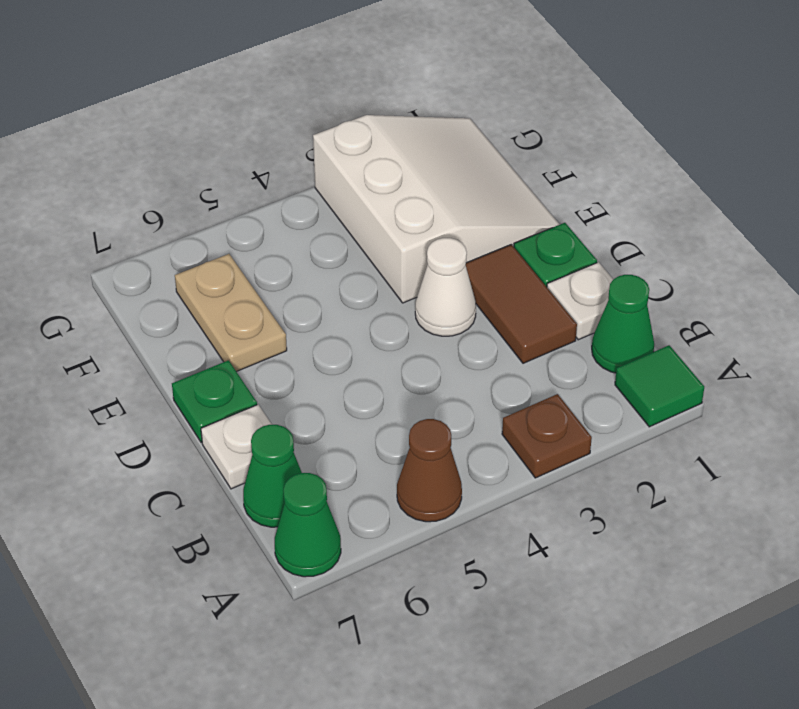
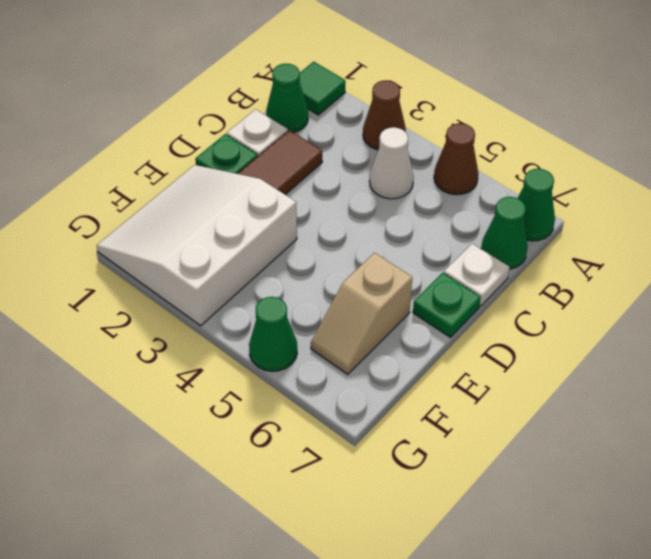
brown plate A3 level 1 -> brown cone A3 level 1
white cone D3 level 1 -> white cone B4 level 1
tan plate E6:F6 level 1 -> tan slope E6:F6 level 1 top E
none -> green cone G5 level 1

